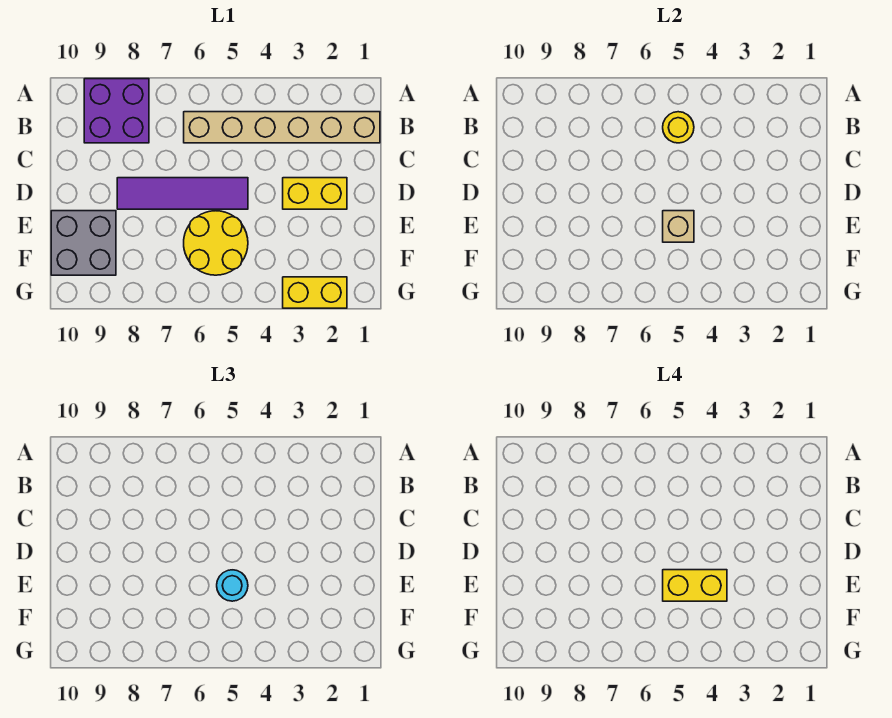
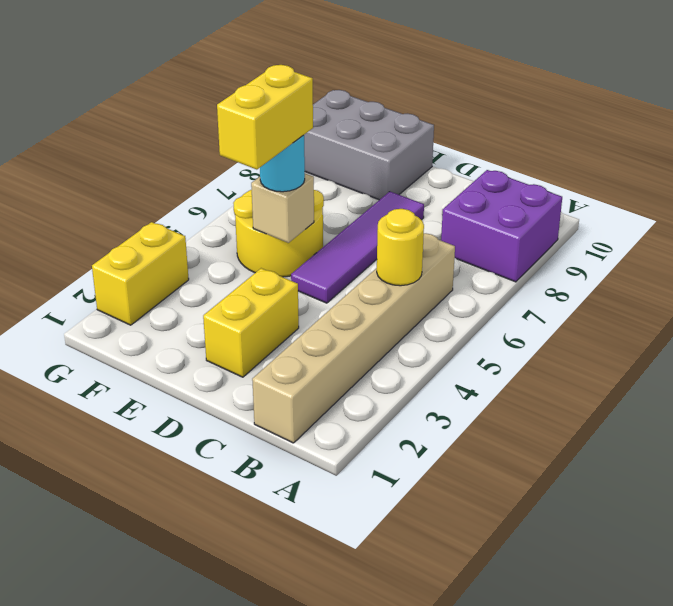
grey brick E9:F10 level 1 -> grey brick E9:G10 level 1

